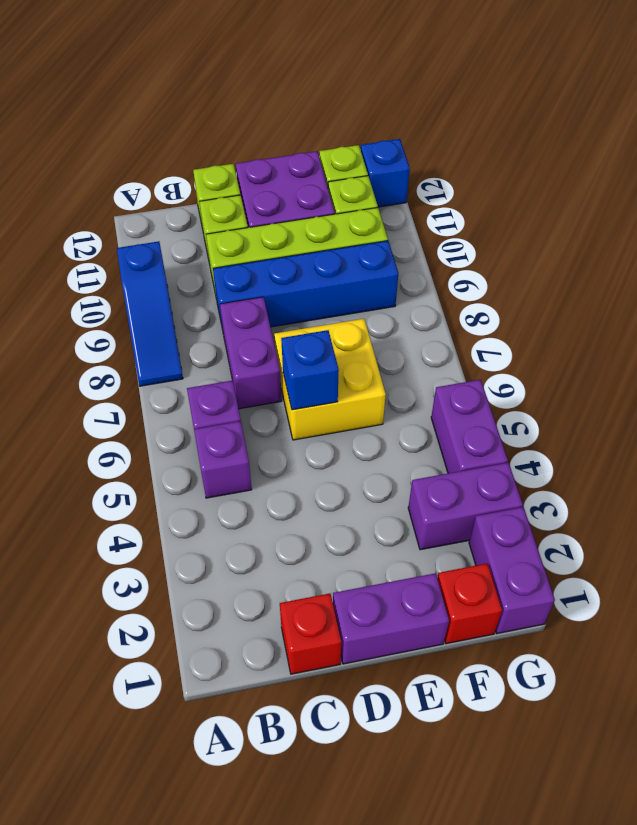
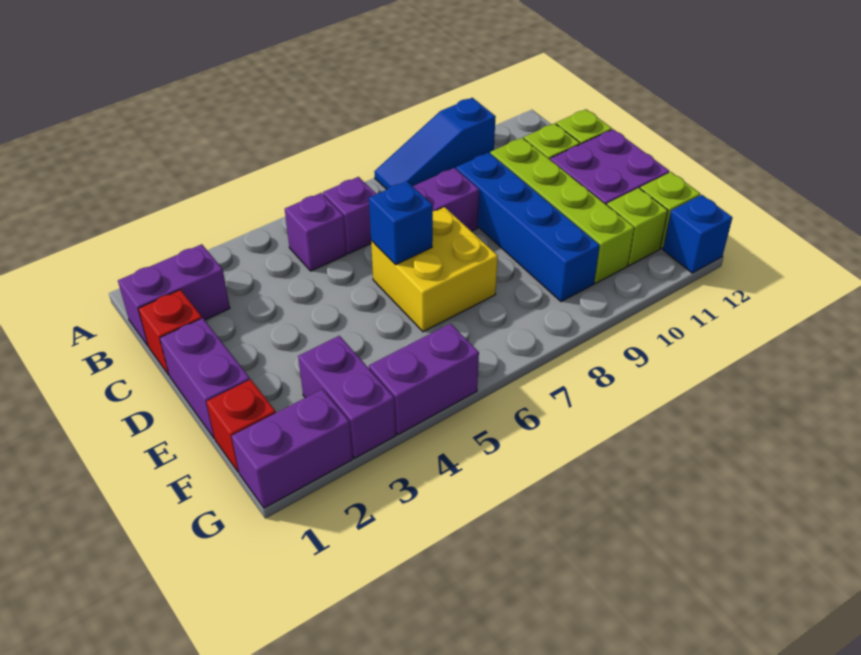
none -> purple brick B1:B2 level 1

